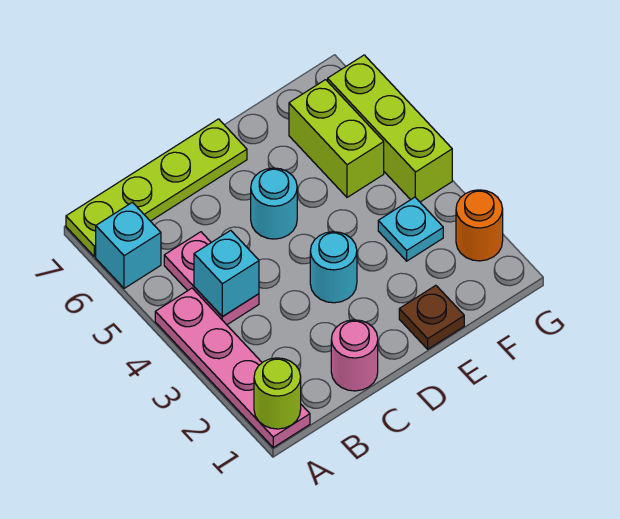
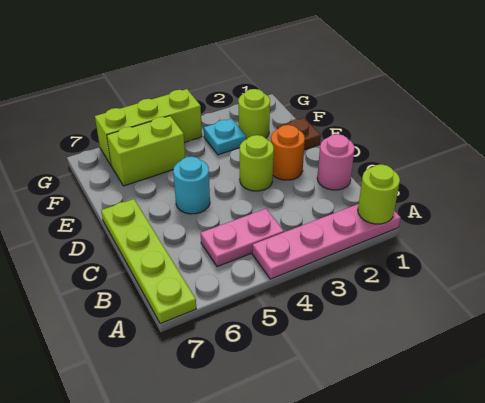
cyan brick A6 level 1 -> none
cyan brick B4 level 2 -> none
cyan round brick D3 level 1 -> lime round brick D3 level 1
none -> lime round brick F2 level 1
orange round brick G2 level 1 -> orange round brick D2 level 1

